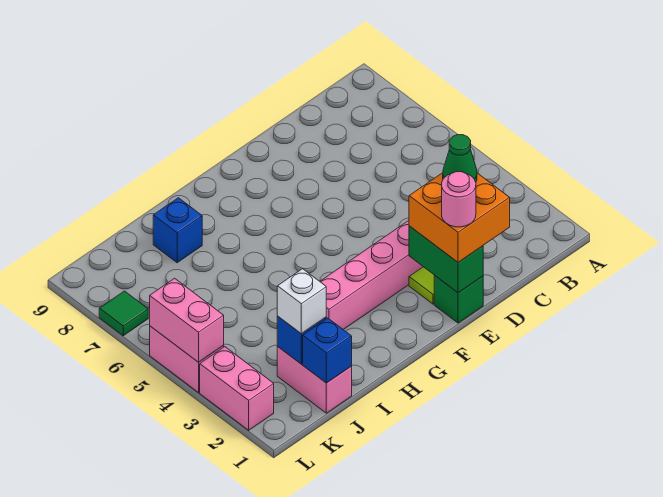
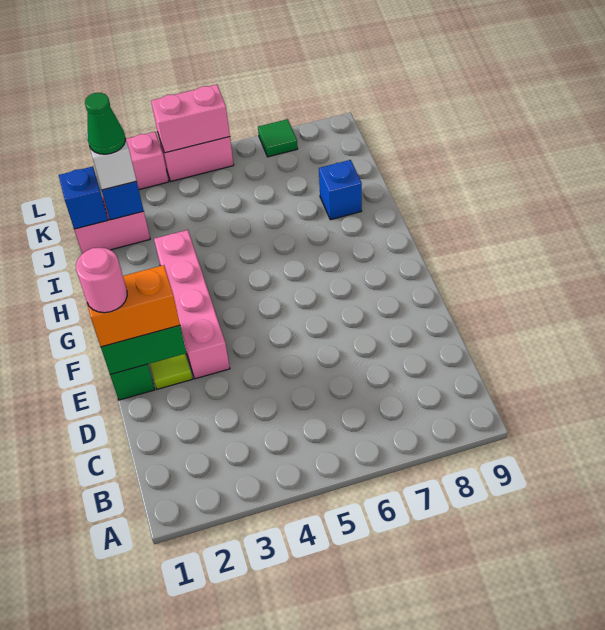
orange brick D1:E2 level 3 -> orange brick E1:E2 level 3
green cone D2 level 4 -> green cone J2 level 4

